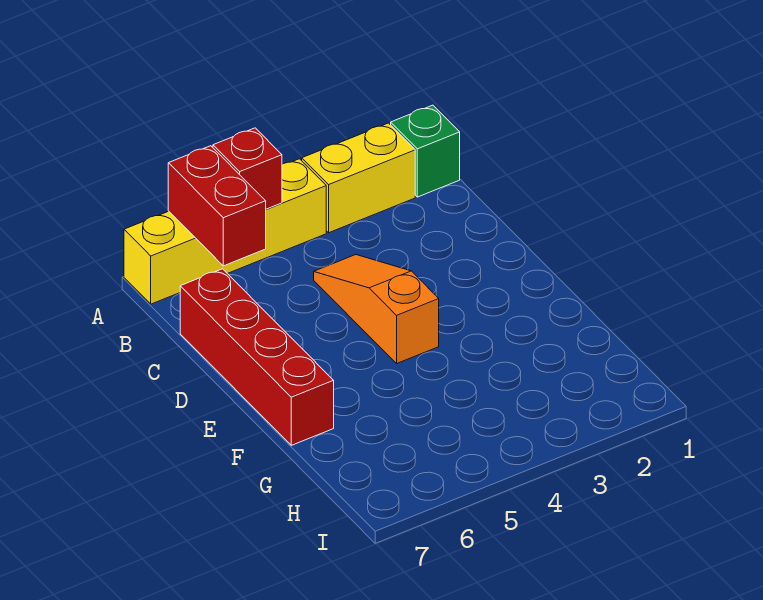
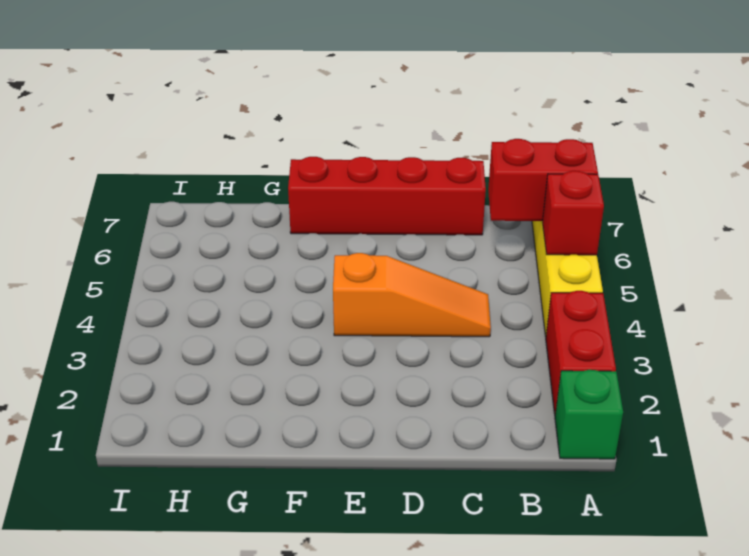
yellow brick A2:A3 level 1 -> red brick A2:A3 level 1

